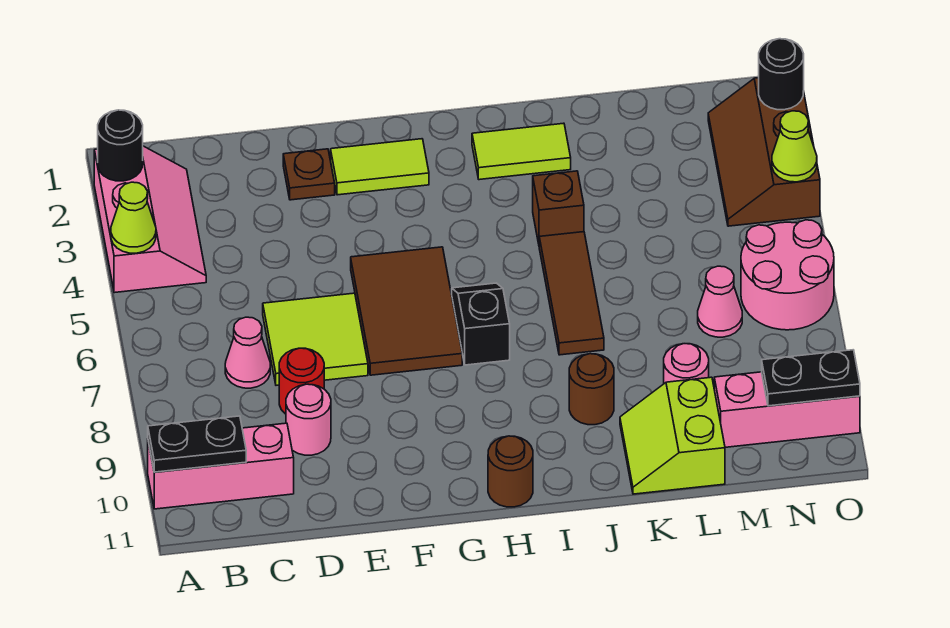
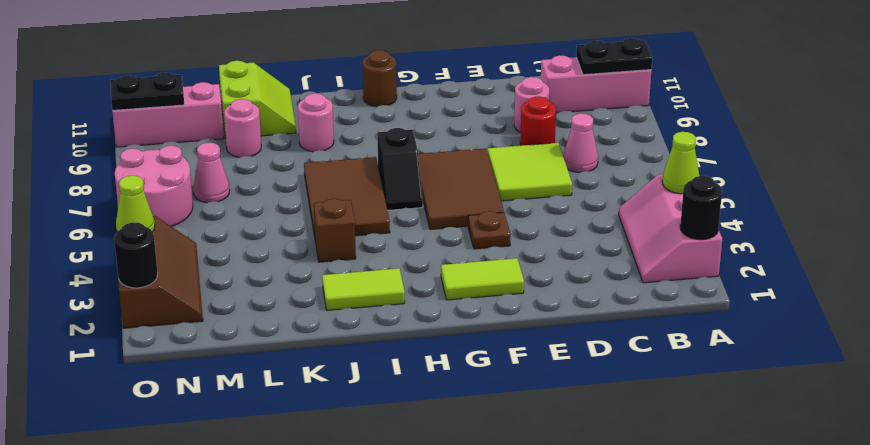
brown plate E2 level 1 -> brown plate F4 level 1
brown tile J5:J7 level 1 -> brown tile I5:J7 level 1
brown round brick J9 level 1 -> pink round brick J9 level 1

